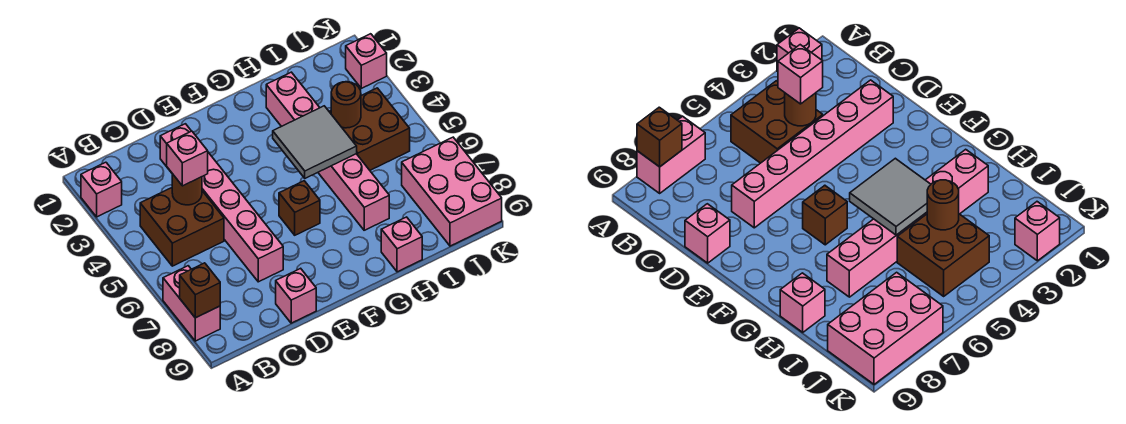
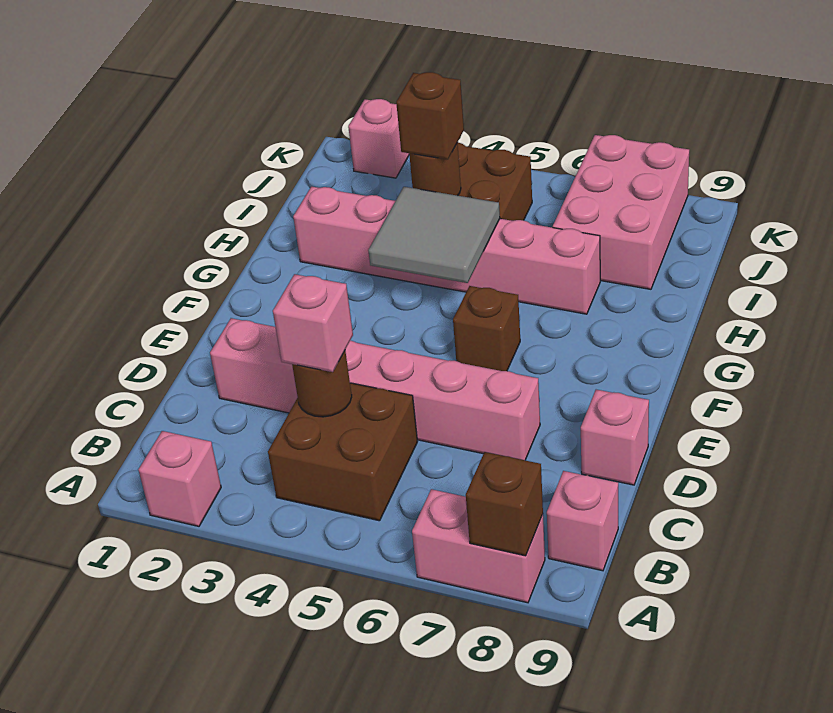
pink brick H9 level 1 -> pink brick B9 level 1
none -> brown brick I4 level 3
pink brick J7:K9 level 1 -> pink brick I7:K8 level 1

